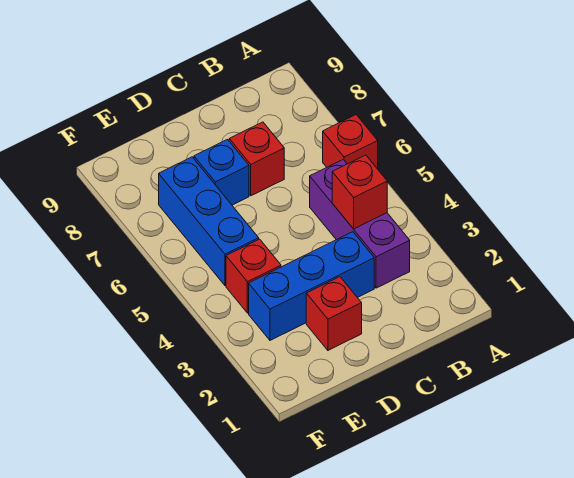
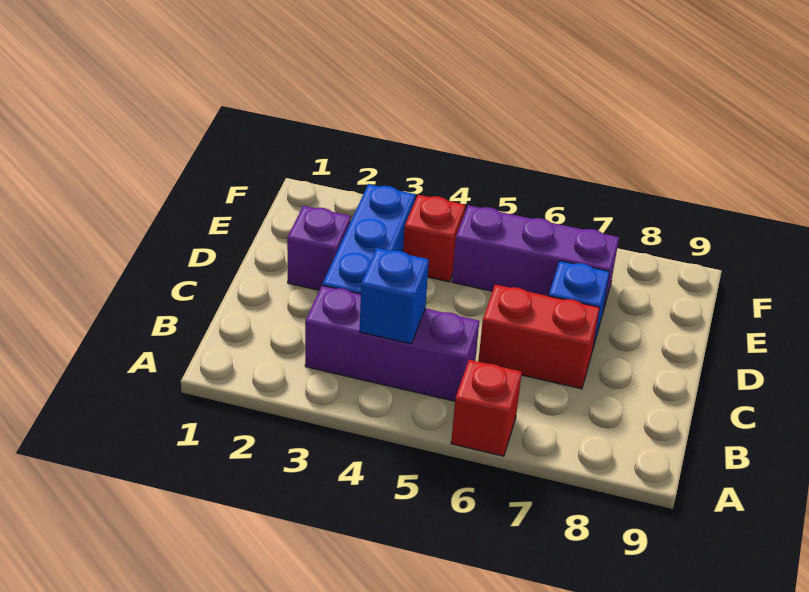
red brick B4 level 2 -> blue brick B4 level 2
red brick C7 level 1 -> red brick C6:C7 level 1
red brick D2 level 1 -> purple brick D2 level 1
blue brick E5:E7 level 1 -> purple brick E5:E7 level 1

